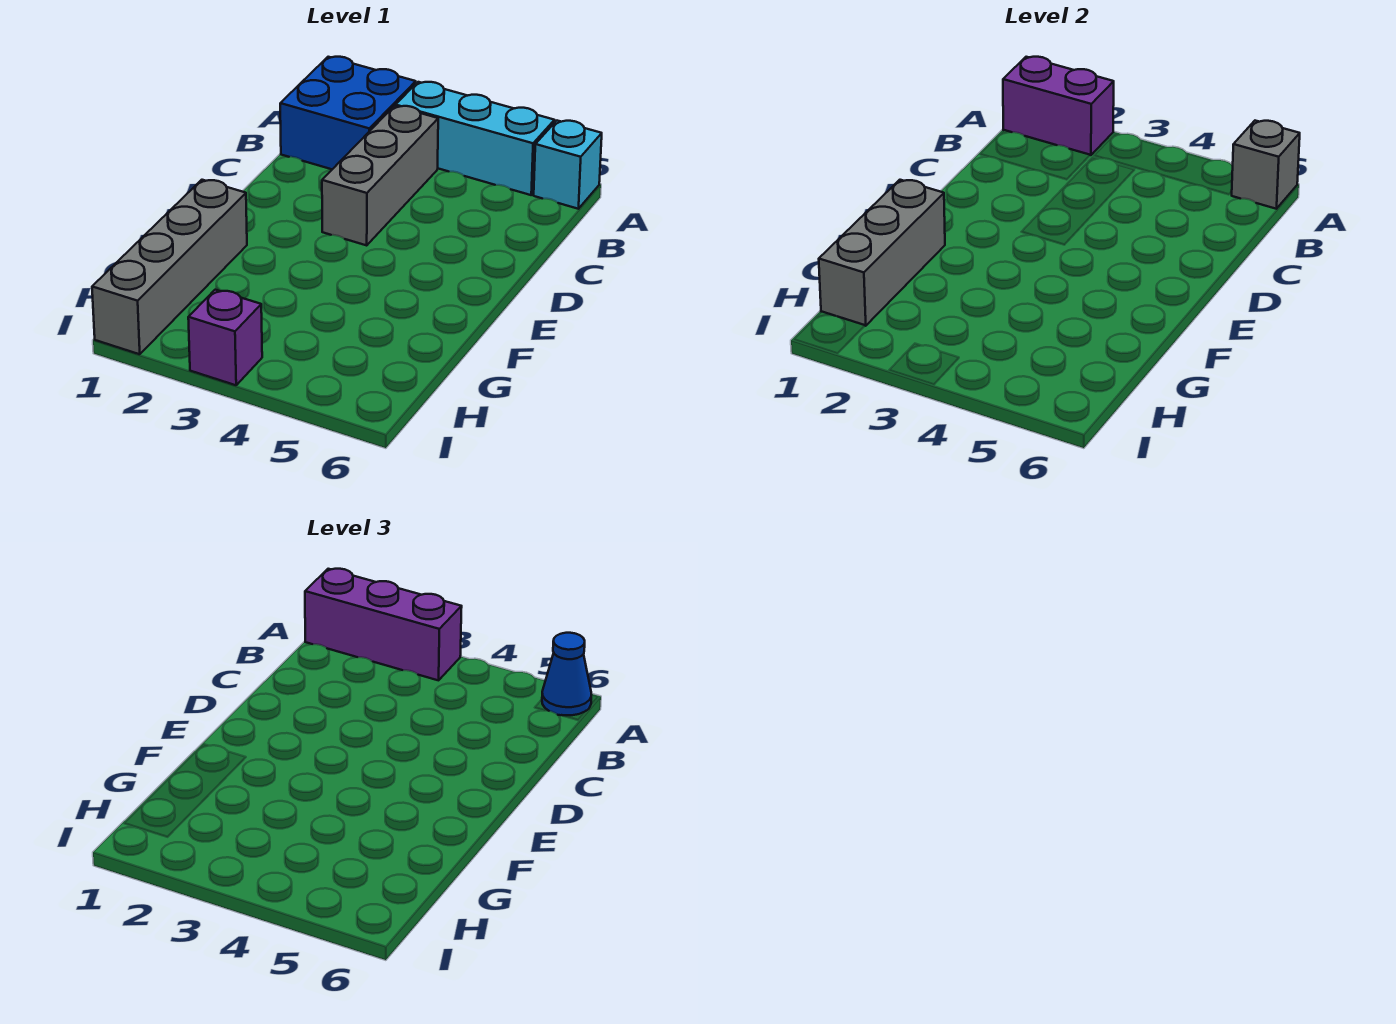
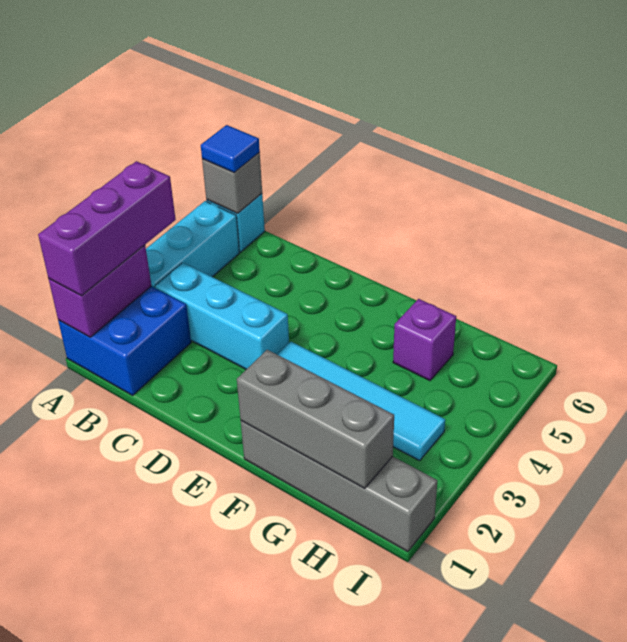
blue cone A6 level 3 -> blue tile A6 level 3
grey brick B3:D3 level 1 -> cyan brick B3:D3 level 1
none -> cyan tile E3:H3 level 1
purple brick I3 level 1 -> purple brick G5 level 1

